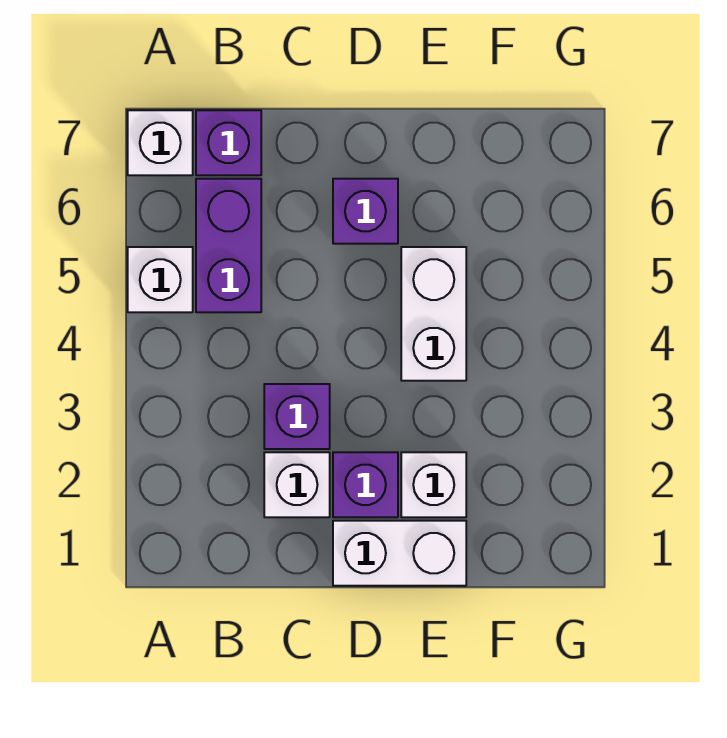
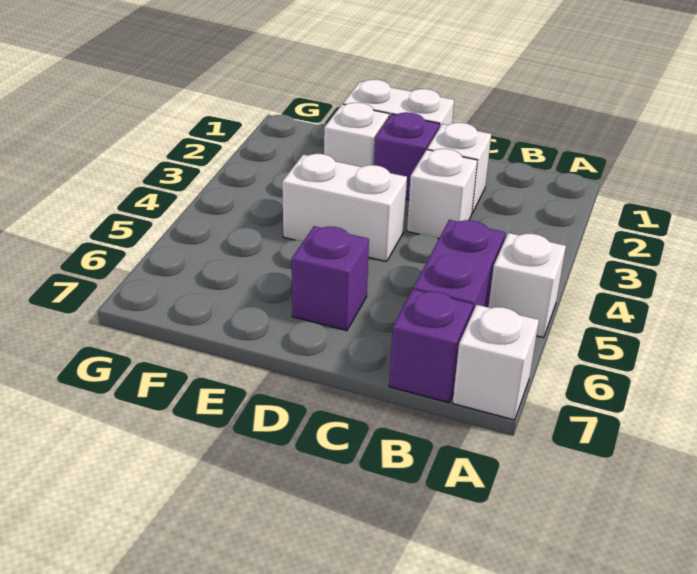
purple brick C3 level 1 -> white brick C3 level 1
white brick E4:E5 level 1 -> white brick D4:E4 level 1

